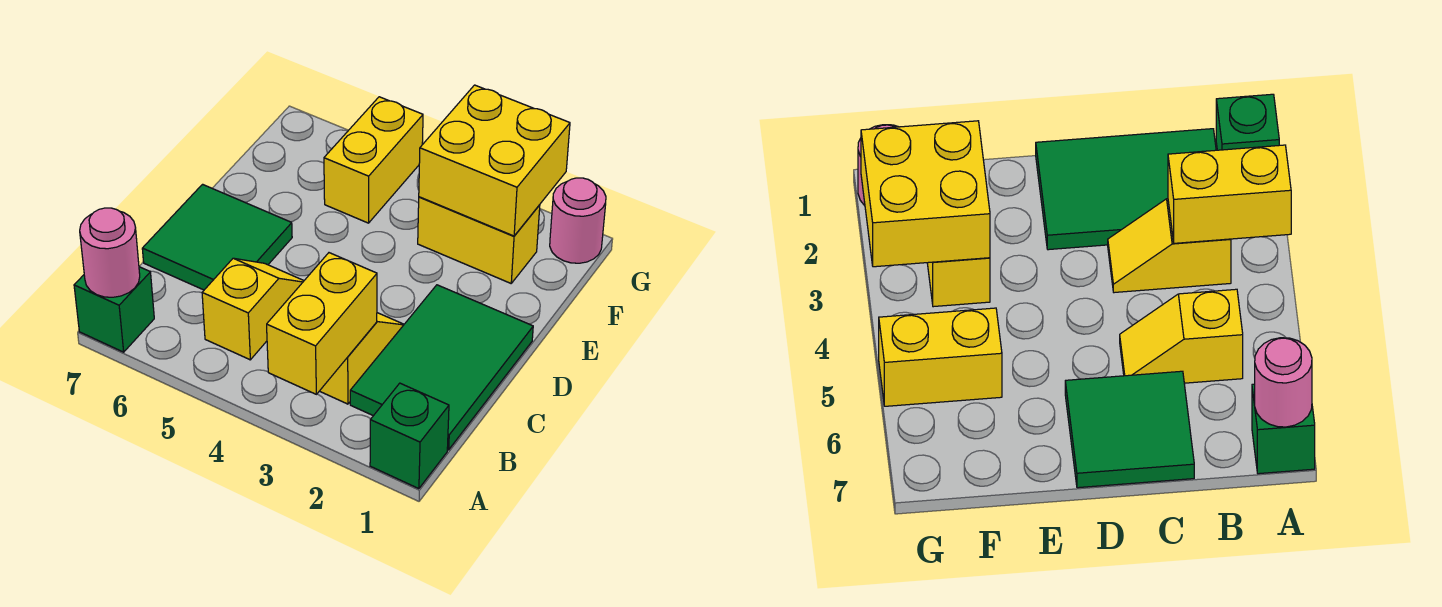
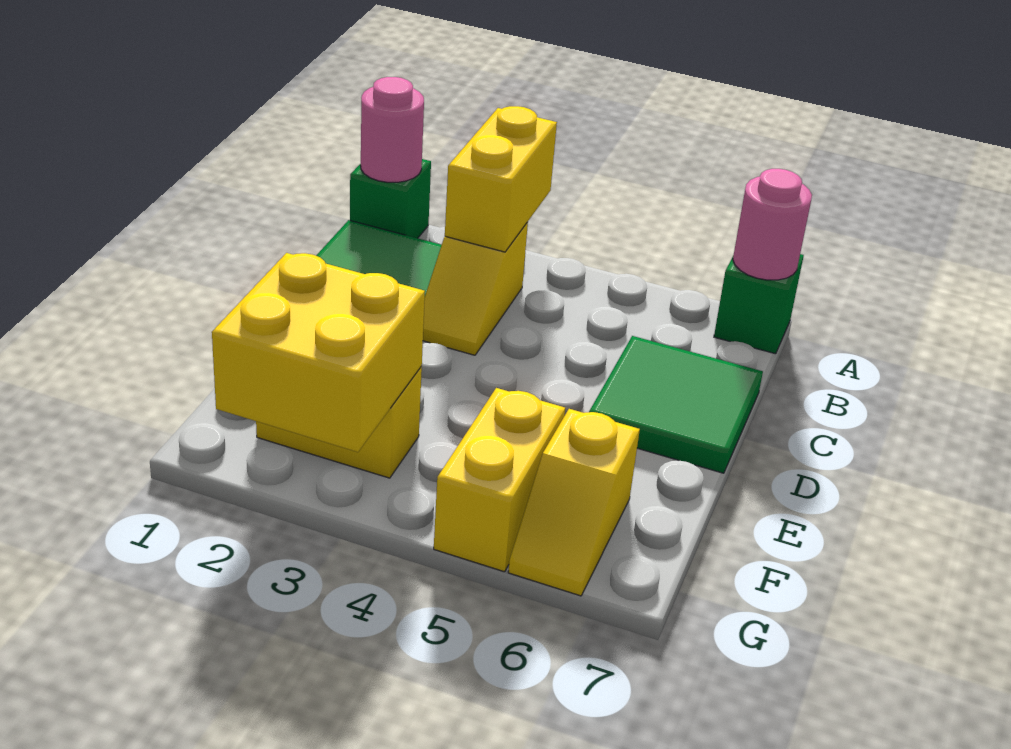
yellow slope B5:C5 level 1 top B -> yellow slope F6:G6 level 1 top F
pink round brick G1 level 1 -> pink round brick A1 level 2

